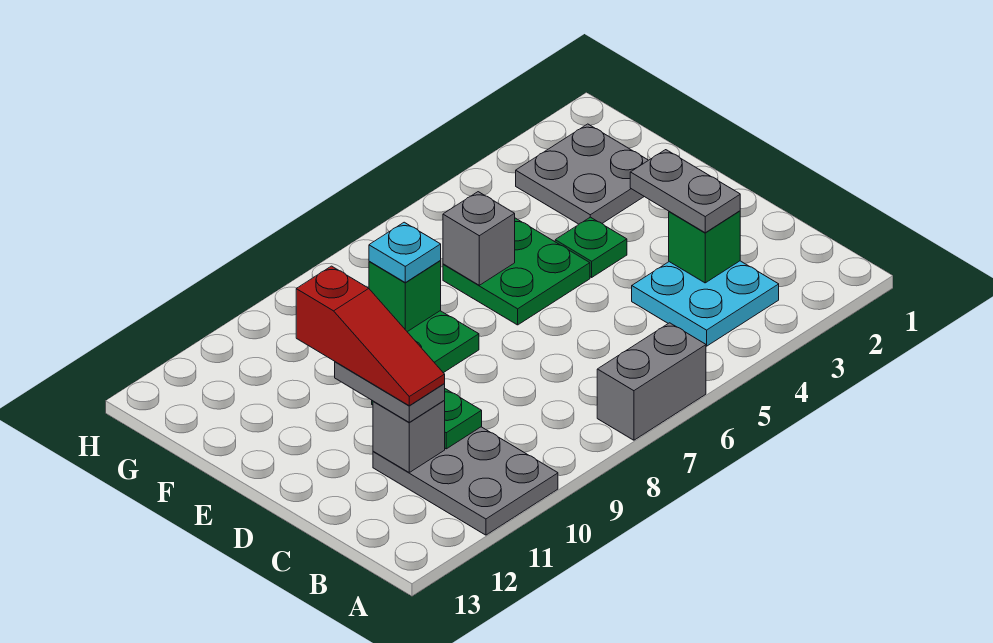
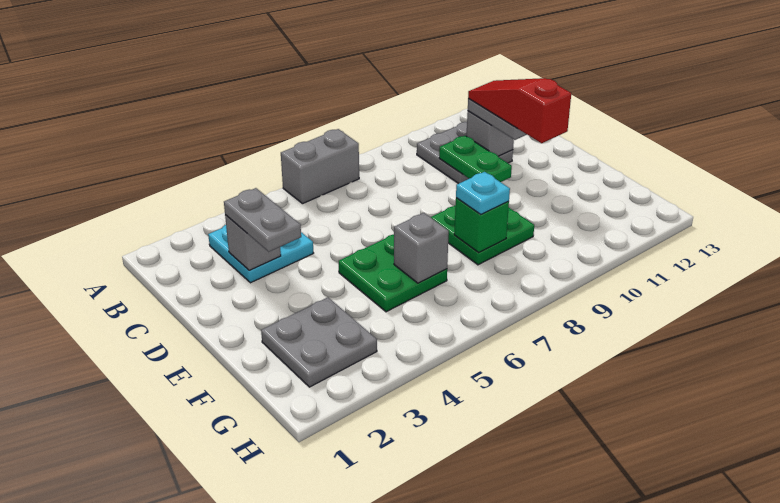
grey plate A10:C11 level 1 -> grey plate B10:C11 level 1
green brick C3 level 2 -> grey brick C3 level 2
green plate E4 level 1 -> none

